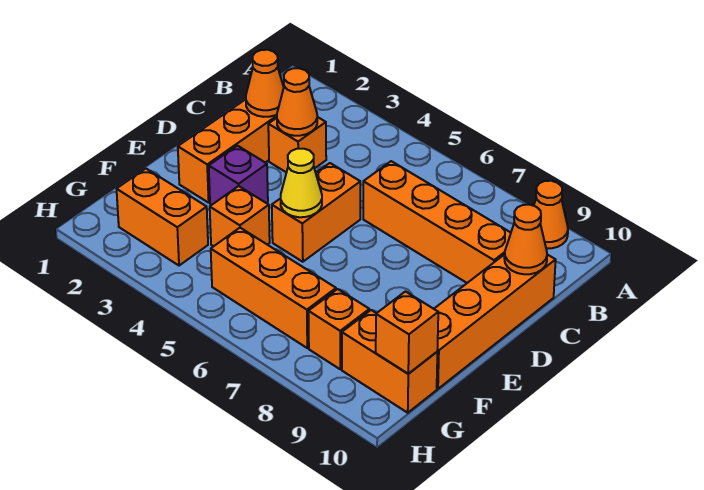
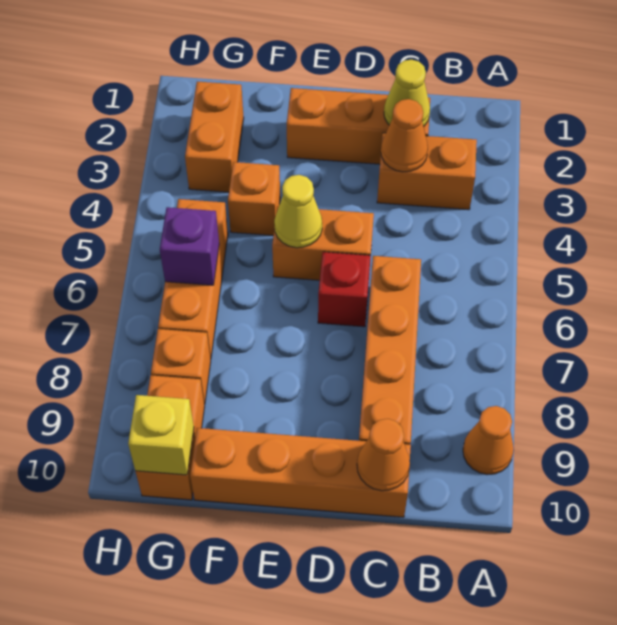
orange cone C2 level 2 -> yellow cone C2 level 2
orange brick C3 level 1 -> orange brick B3:C3 level 1
none -> red brick D6 level 1
purple brick E3 level 1 -> purple brick G6 level 2
orange brick G10 level 2 -> yellow brick G10 level 2

